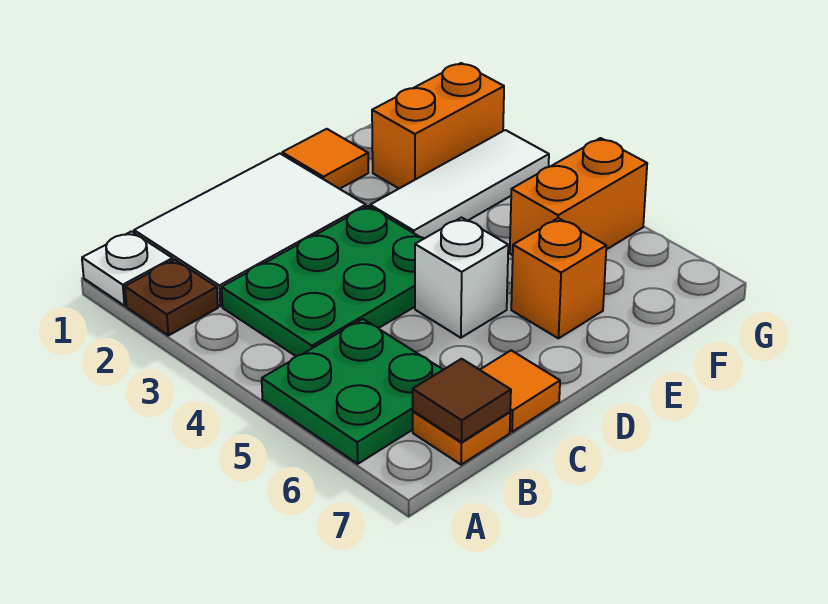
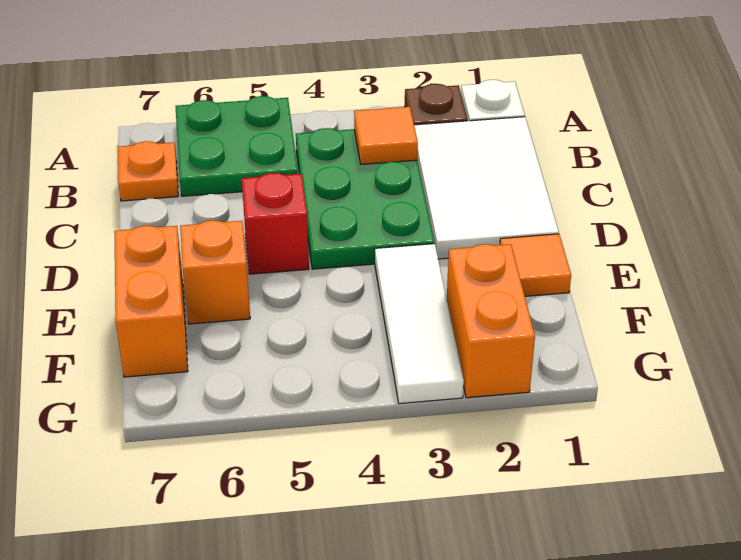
brown tile B7 level 2 -> none
orange tile C7 level 1 -> orange tile B3 level 2
white brick D5 level 1 -> red brick D5 level 1
orange brick F5:G5 level 1 -> orange brick E7:F7 level 1

